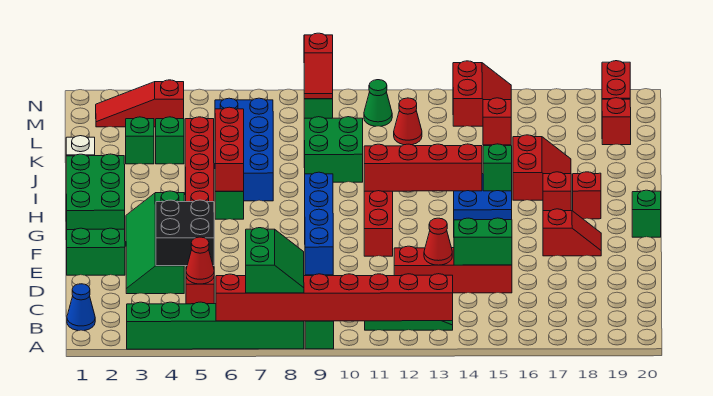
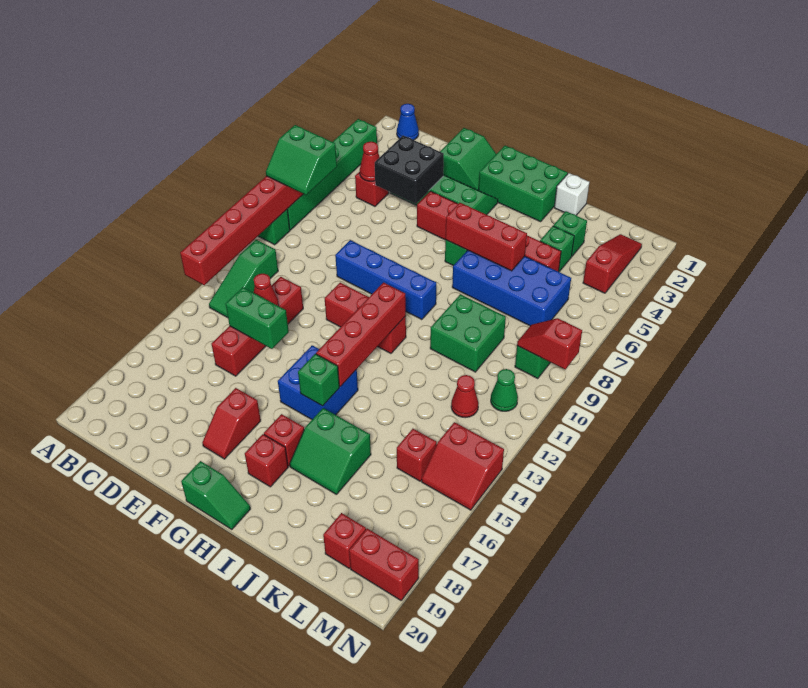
green brick D14:D15 level 2 -> green brick D14:E14 level 2
red slope I16:J17 level 1 top 16 -> green slope I16:J17 level 1 top 16

